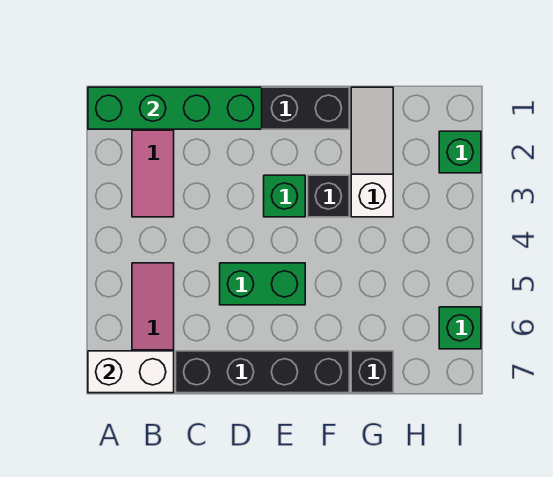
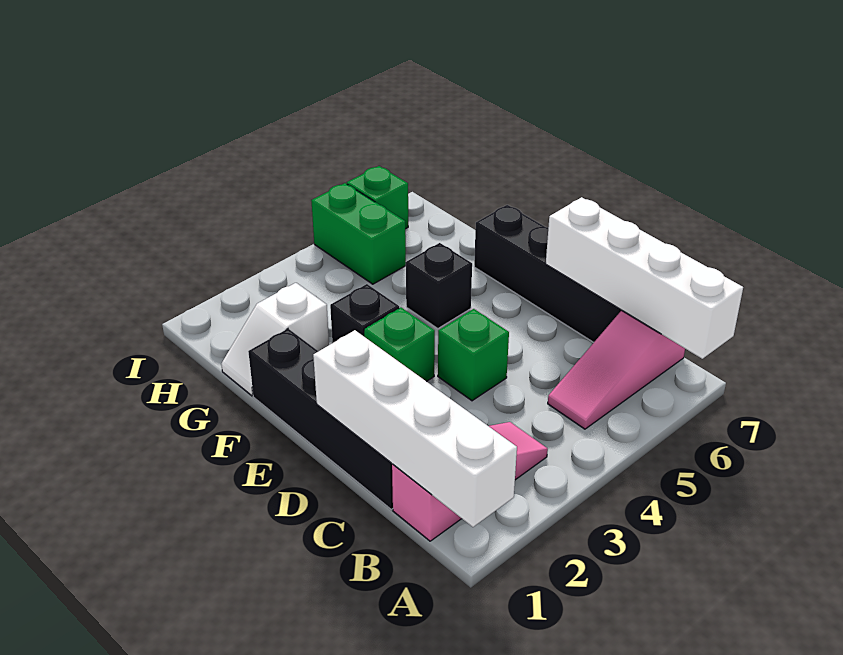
green brick A1:D1 level 2 -> white brick A1:D1 level 2
white brick A7:B7 level 2 -> white brick A7:D7 level 2
green brick D5:E5 level 1 -> green brick H5:I5 level 1
white slope G1:G3 level 1 top 3 -> white slope G1:G2 level 1 top 2
black brick G7 level 1 -> black brick F5 level 1
green brick I2 level 1 -> green brick D4 level 1

